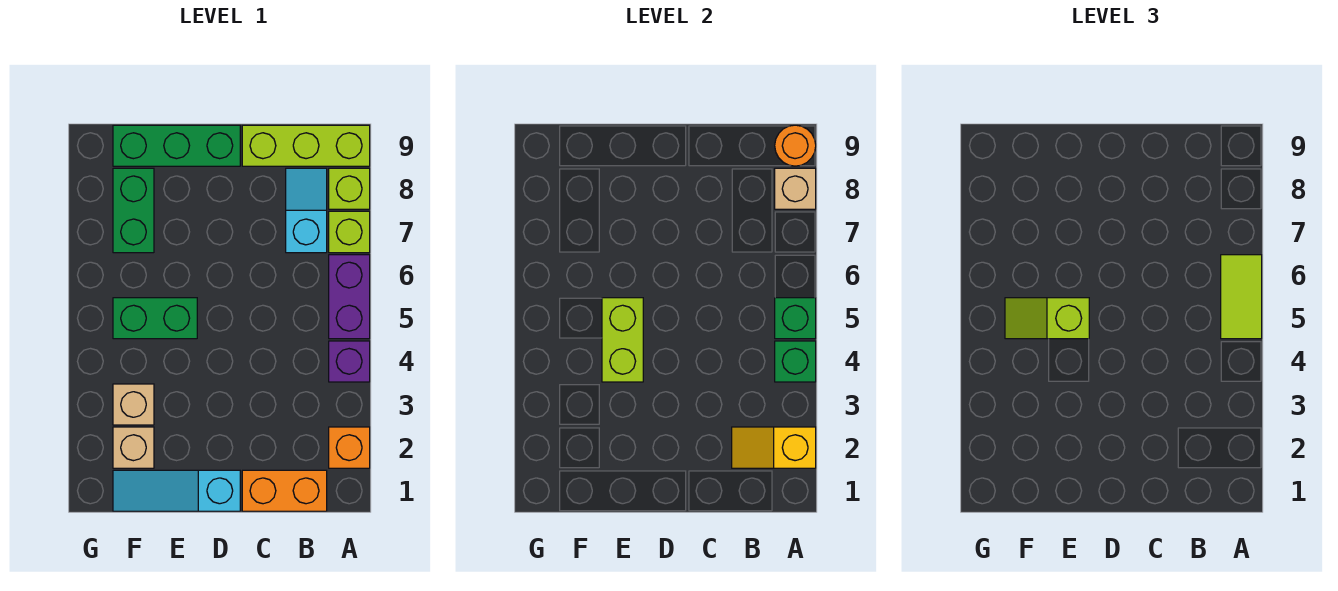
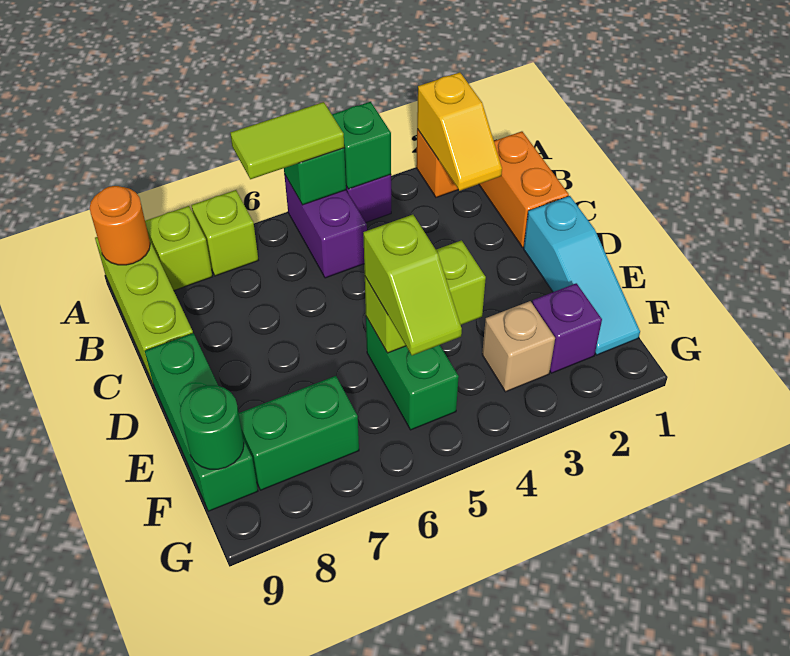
purple brick A5:A6 level 1 -> purple brick A5:B5 level 1
tan brick A8 level 2 -> none
cyan slope B7:B8 level 1 top 7 -> none
tan brick F2 level 1 -> purple brick F2 level 1
none -> green round brick F9 level 2

